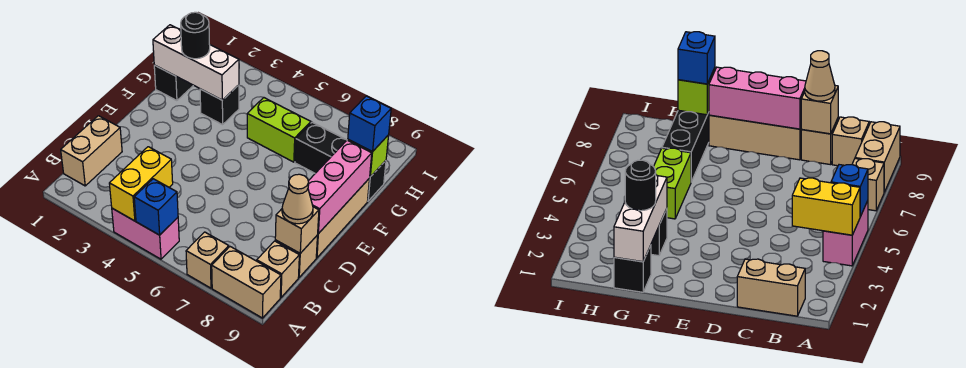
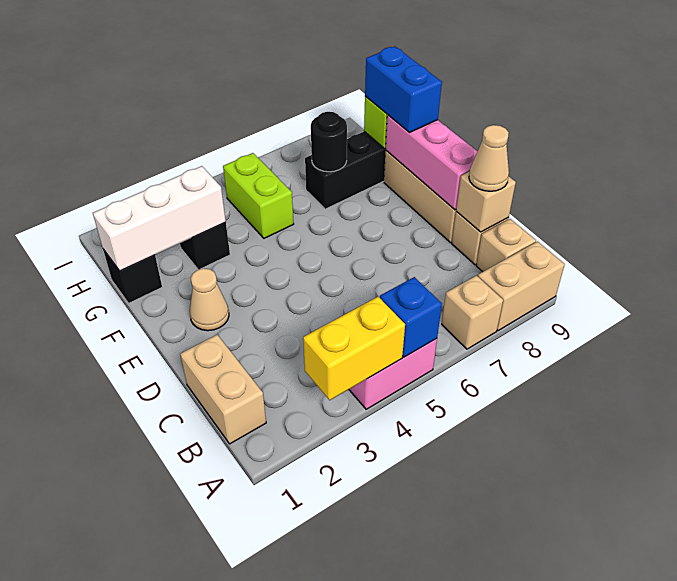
yellow brick A4:B4 level 2 -> yellow brick A3:A4 level 2
none -> tan cone E2 level 1
black round brick G2 level 3 -> black round brick G7 level 2
lime brick G5:G6 level 1 -> lime brick G5:H5 level 1
blue brick G9 level 3 -> blue brick F9:G9 level 3

